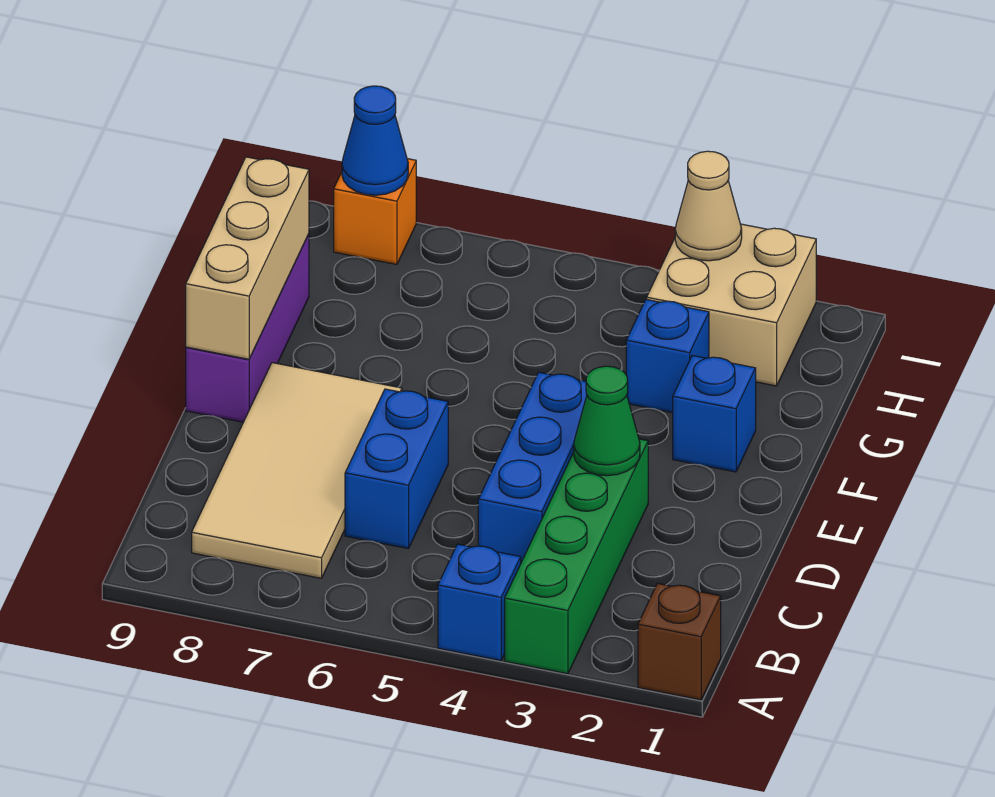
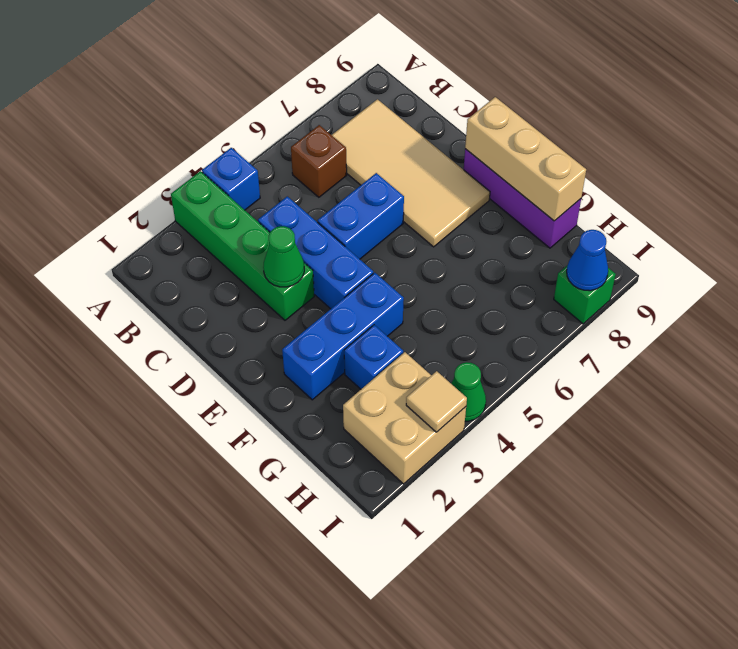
brown brick A1 level 1 -> brown brick B6 level 1
blue brick C6:D6 level 1 -> blue brick D5:D6 level 1
blue brick F2 level 1 -> blue brick F2:F4 level 1
tan cone I3 level 2 -> tan tile I3 level 2
none -> green cone I4 level 1
orange brick I8 level 1 -> green brick I8 level 1

